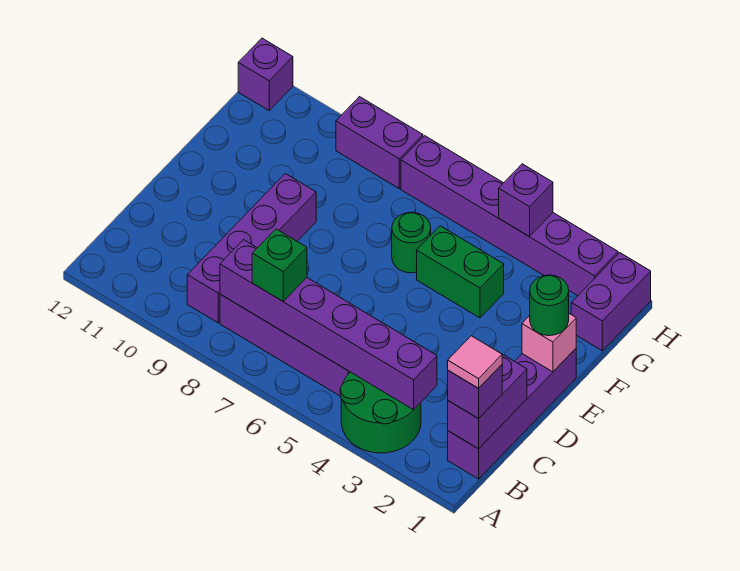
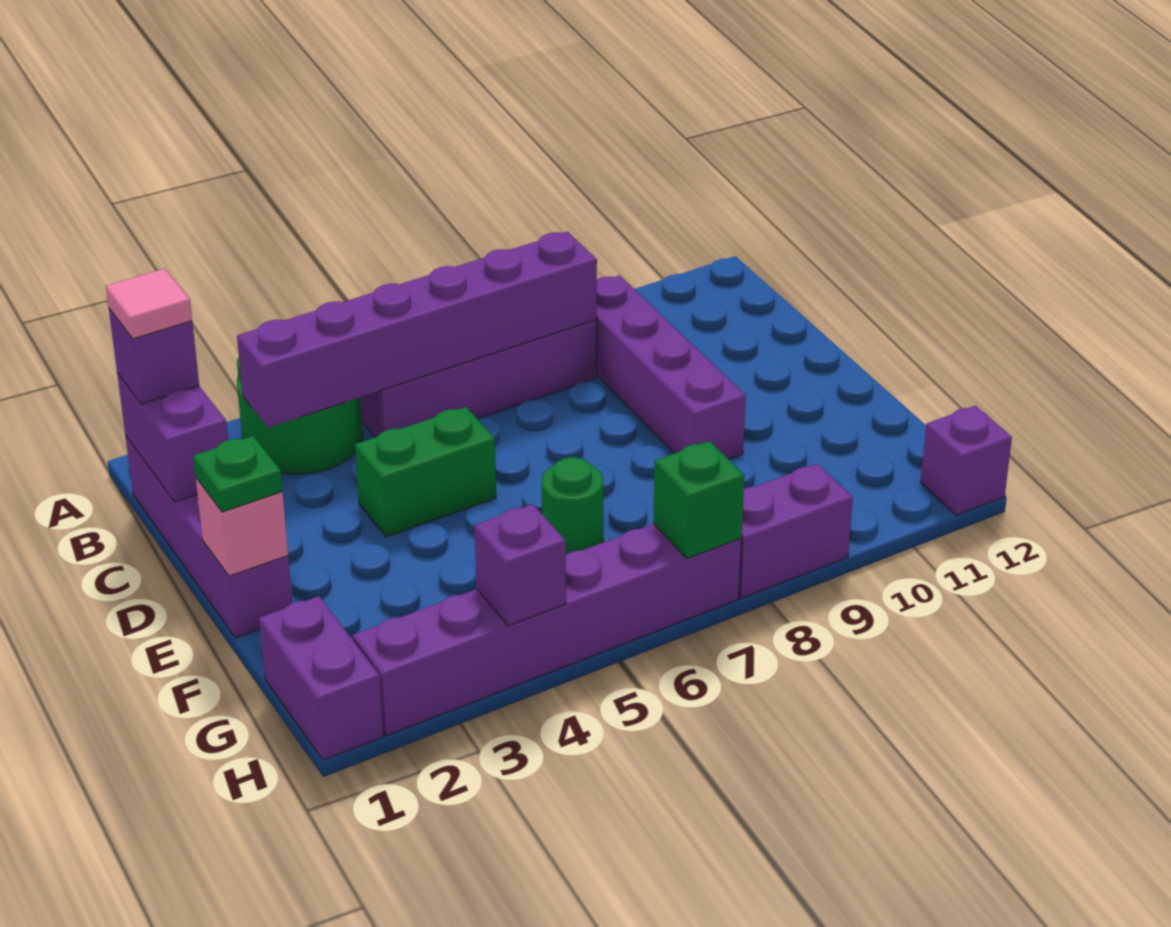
green brick B7 level 3 -> green brick H7 level 2
green round brick E1 level 3 -> green plate E1 level 3
green brick F4:F5 level 1 -> green brick D4:D5 level 1

